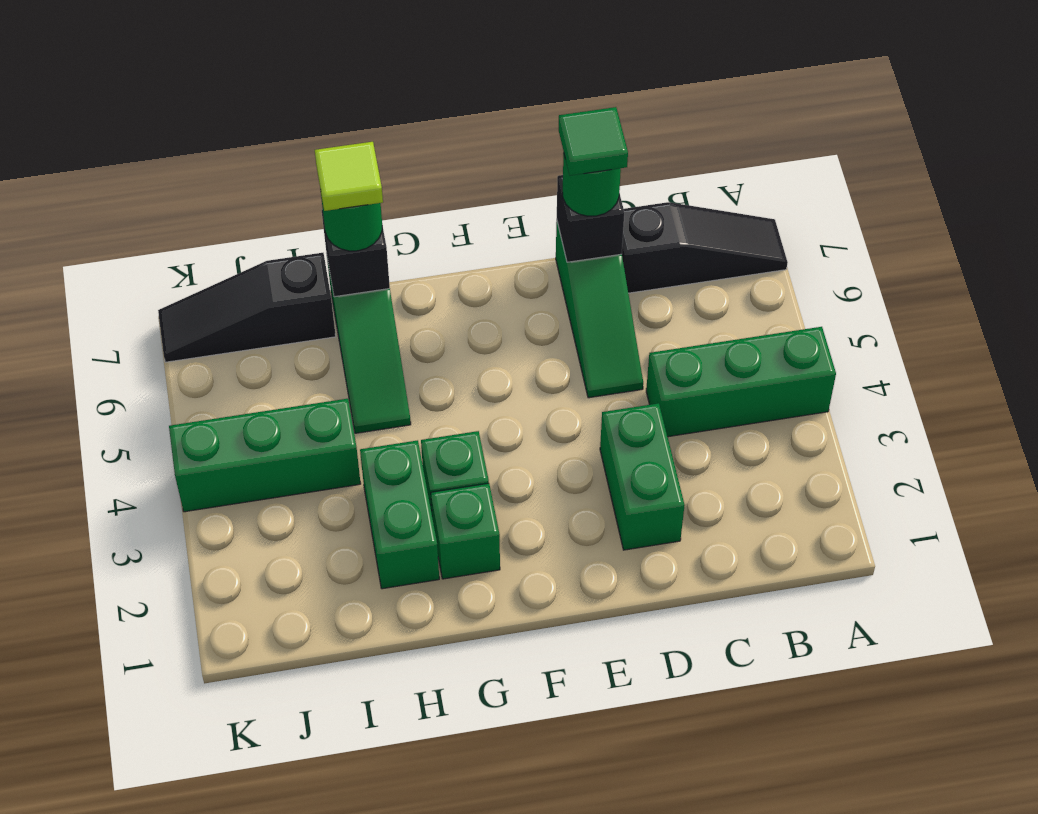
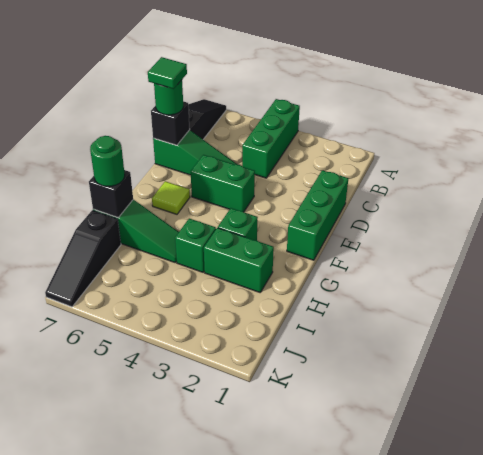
green brick D2:D3 level 1 -> green brick E4:E5 level 1
green brick G2 level 1 -> green brick H4 level 1
lime tile H7 level 4 -> lime tile F6 level 1
green brick I4:K4 level 1 -> green brick D1:F1 level 1

